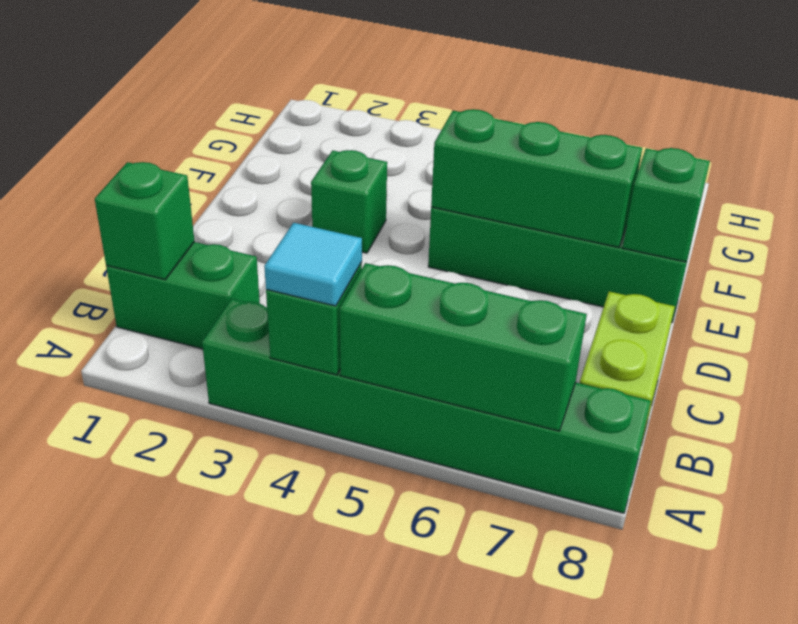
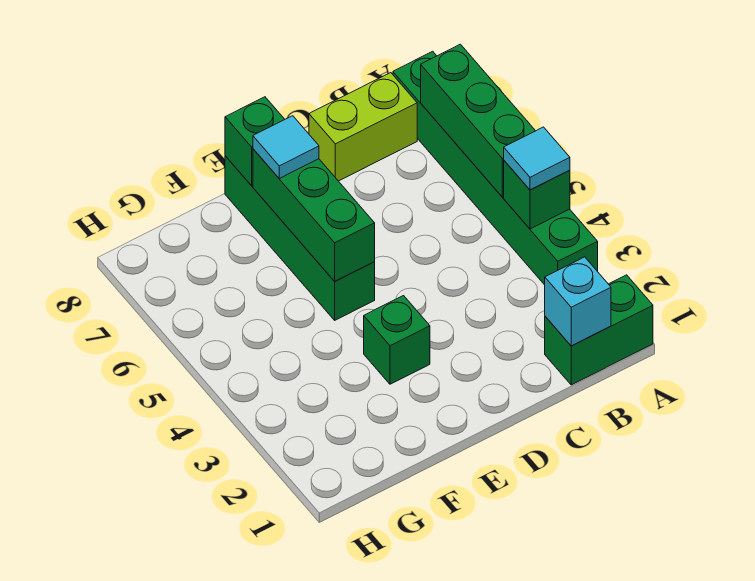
green brick B1:B2 level 1 -> green brick A1:B1 level 1
green brick B1 level 2 -> cyan brick B1 level 2
none -> cyan tile E7 level 3

